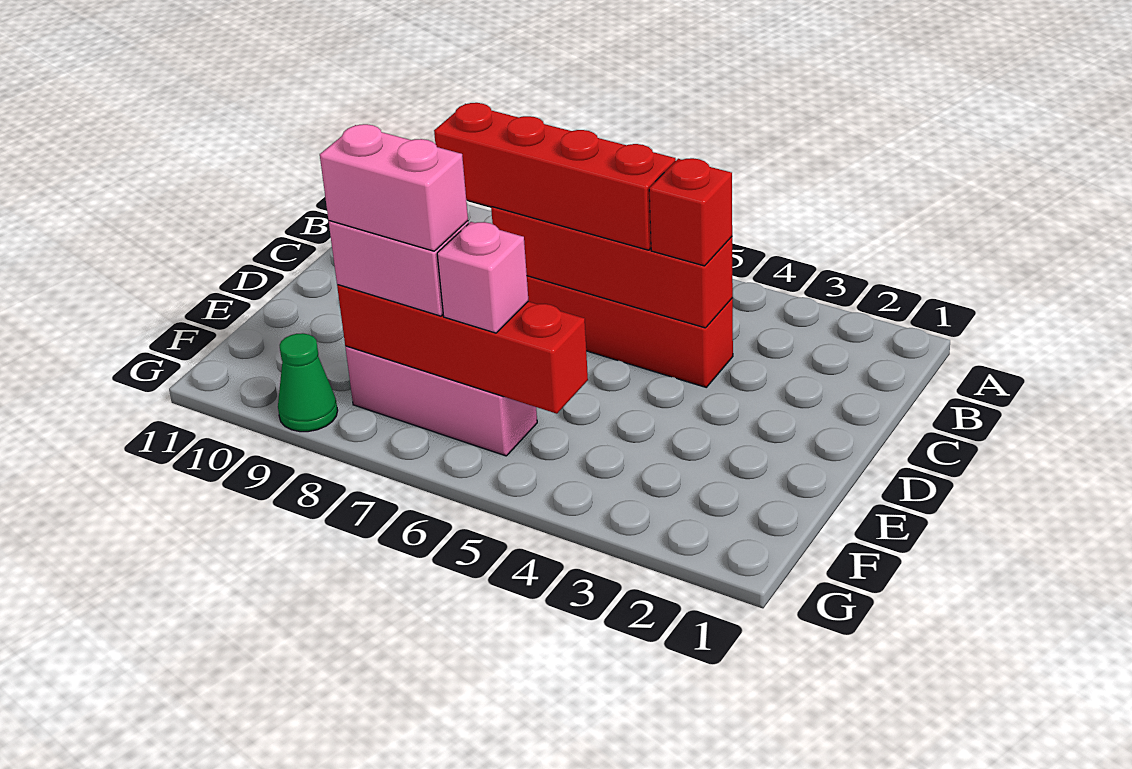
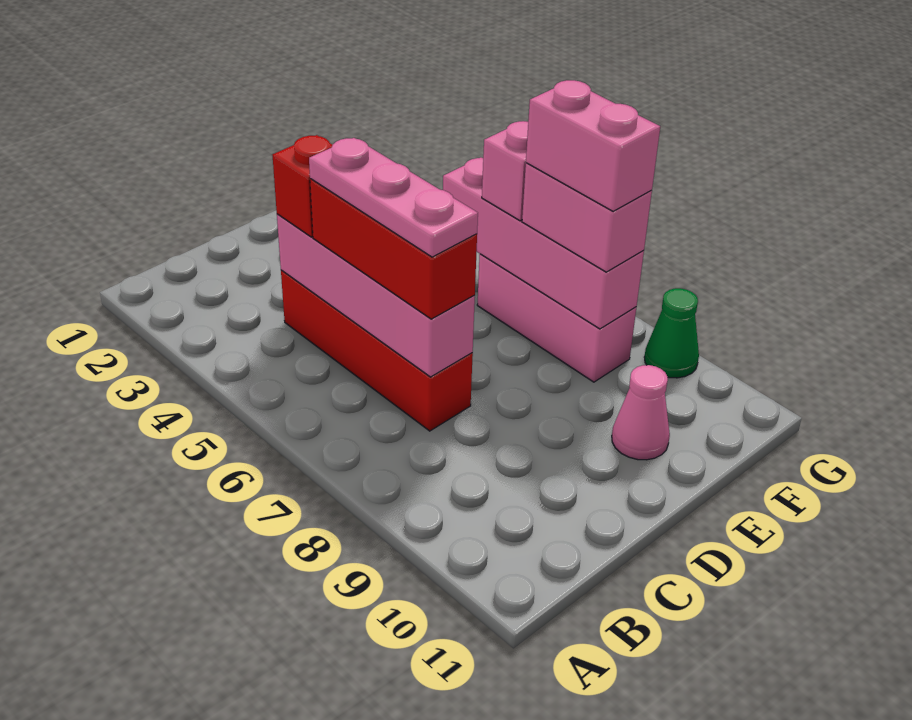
red brick C4:C7 level 2 -> pink brick C4:C7 level 2
red brick C5:C8 level 3 -> red brick C5:C7 level 3
none -> pink plate C5:C7 level 4
none -> pink cone E10 level 1
red brick F5:F8 level 2 -> pink brick F5:F8 level 2

